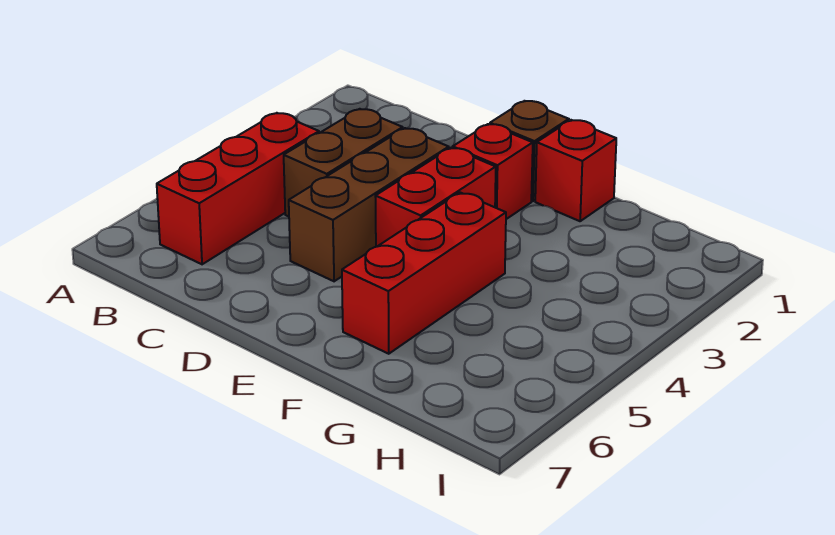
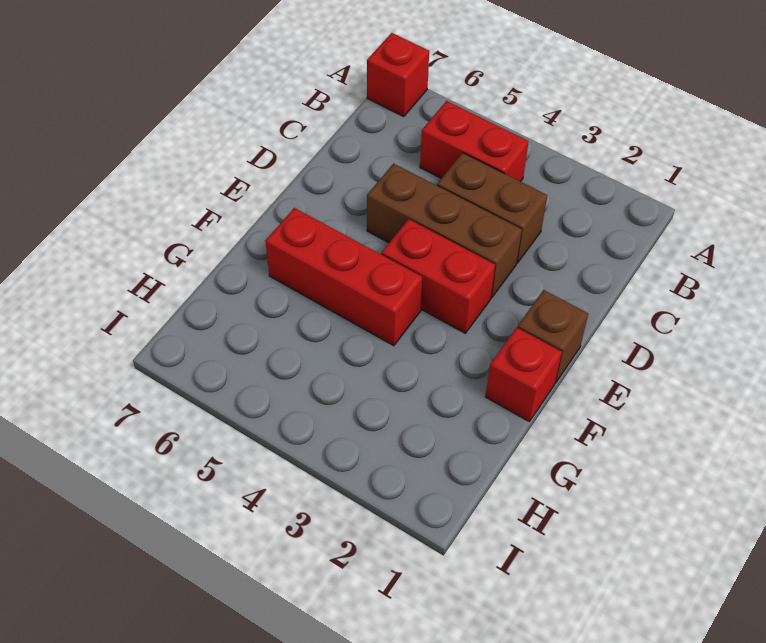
red brick B4:B6 level 1 -> red brick B4:B5 level 1
red brick E2 level 1 -> red brick A7 level 1

